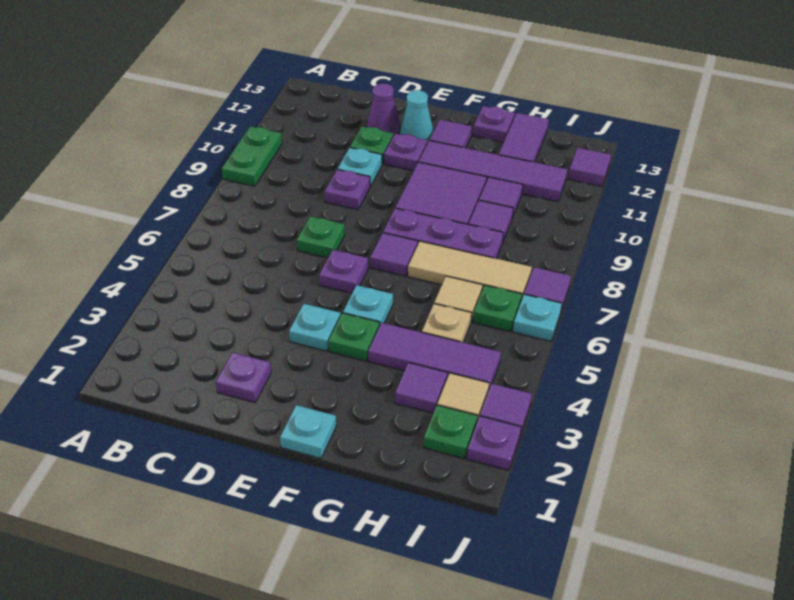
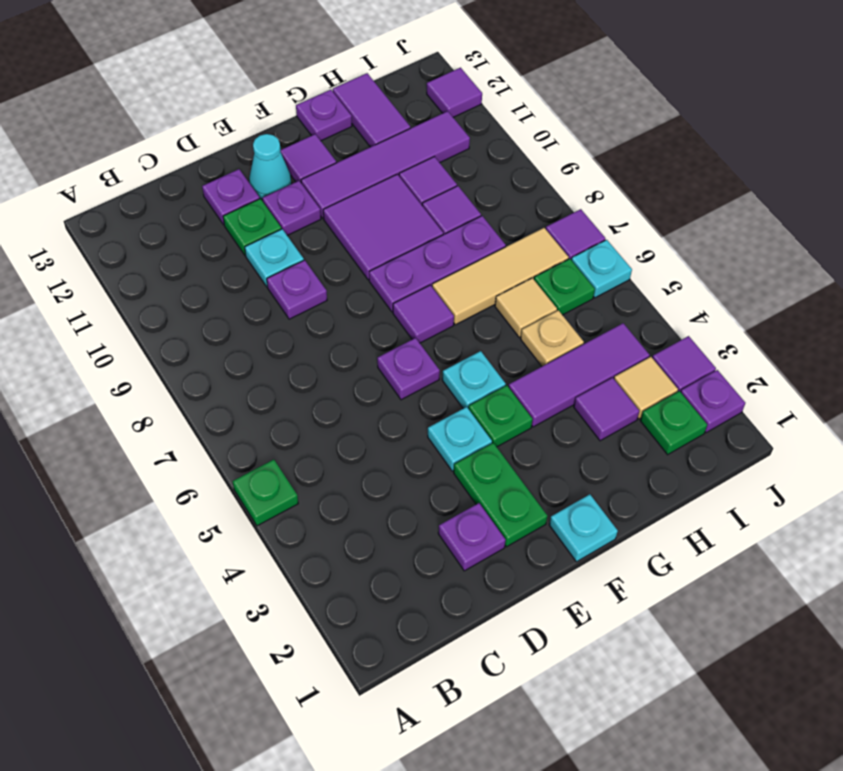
green plate A9:A10 level 1 -> green plate E2:E3 level 1
green plate D7 level 1 -> green plate A5 level 1
purple cone D12 level 1 -> purple plate D12 level 1

